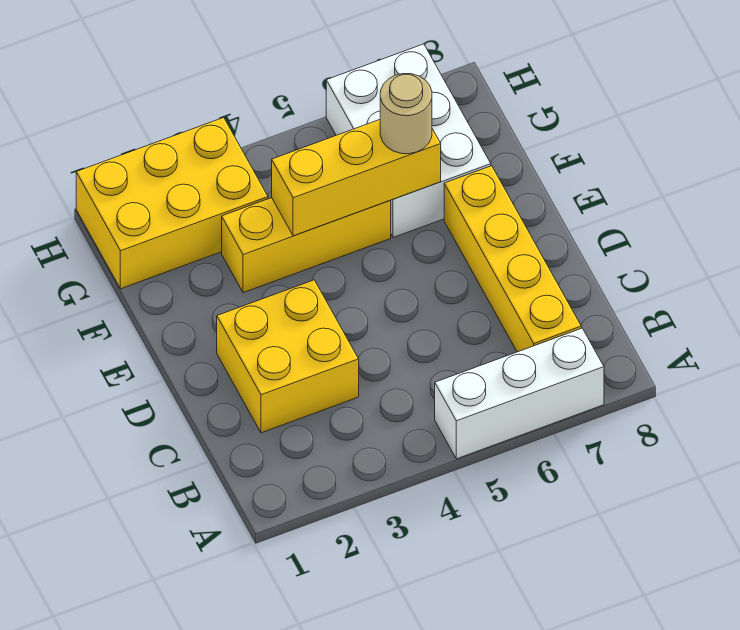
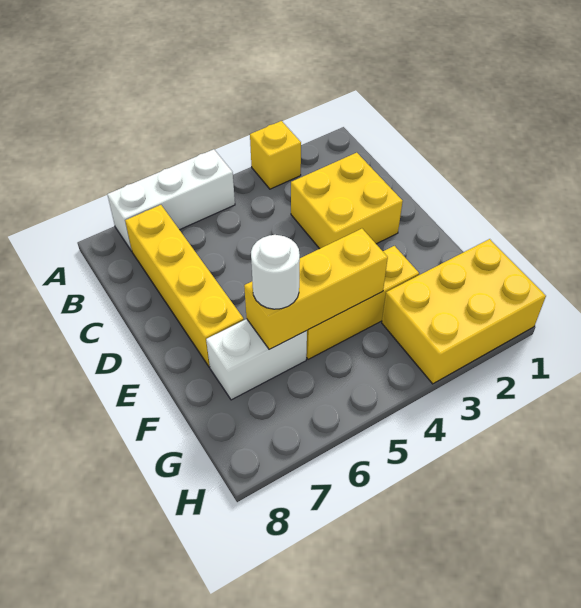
none -> yellow brick A3 level 1
white brick F6:H7 level 1 -> white brick F6:F7 level 1
tan round brick F6 level 3 -> white round brick F6 level 3

